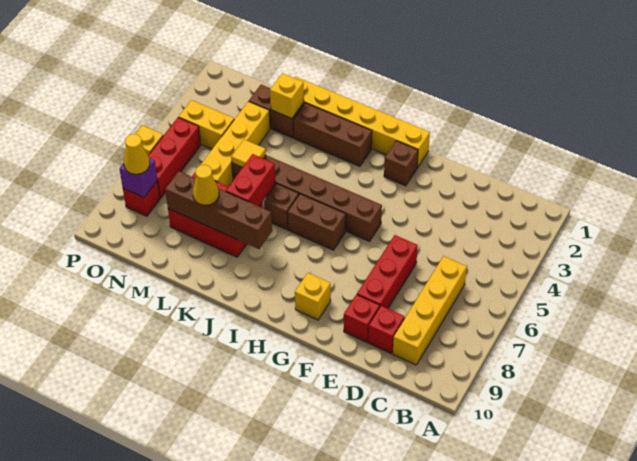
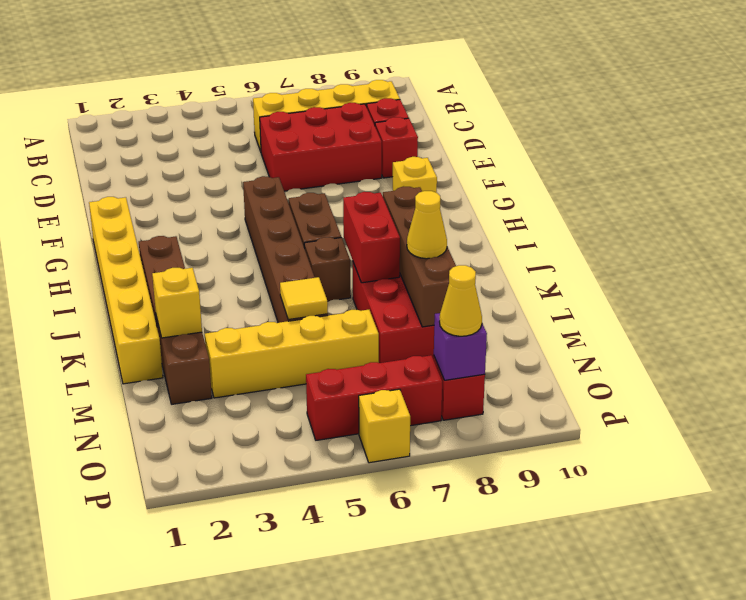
red brick E6:E8 level 1 -> red brick D6:E8 level 1
brown brick G2 level 1 -> none
red brick K6:K7 level 2 -> red brick J7:K7 level 2
yellow brick N4:O4 level 1 -> none

